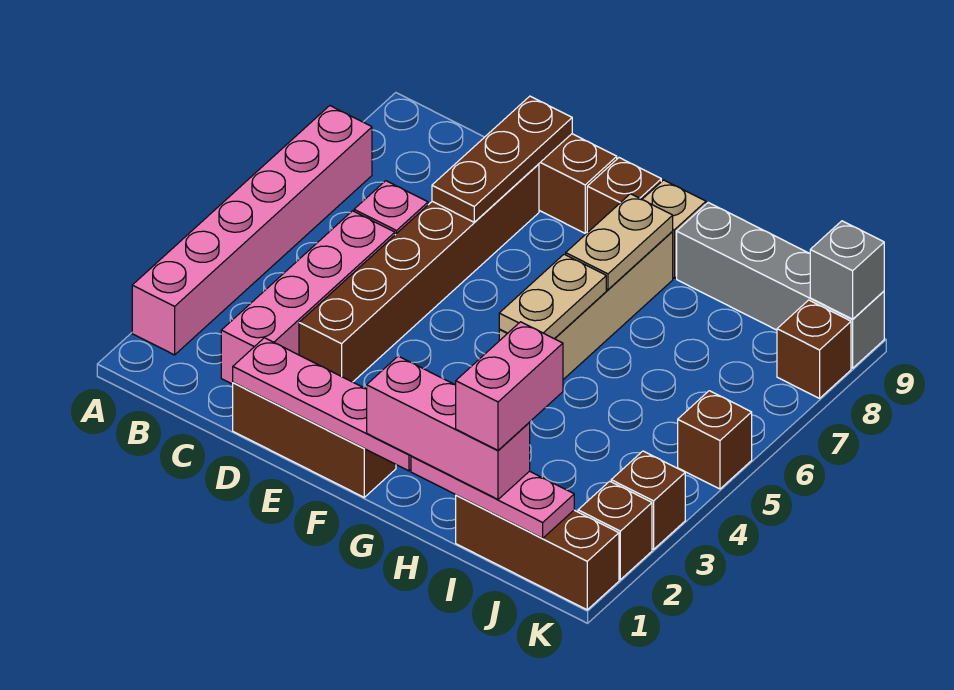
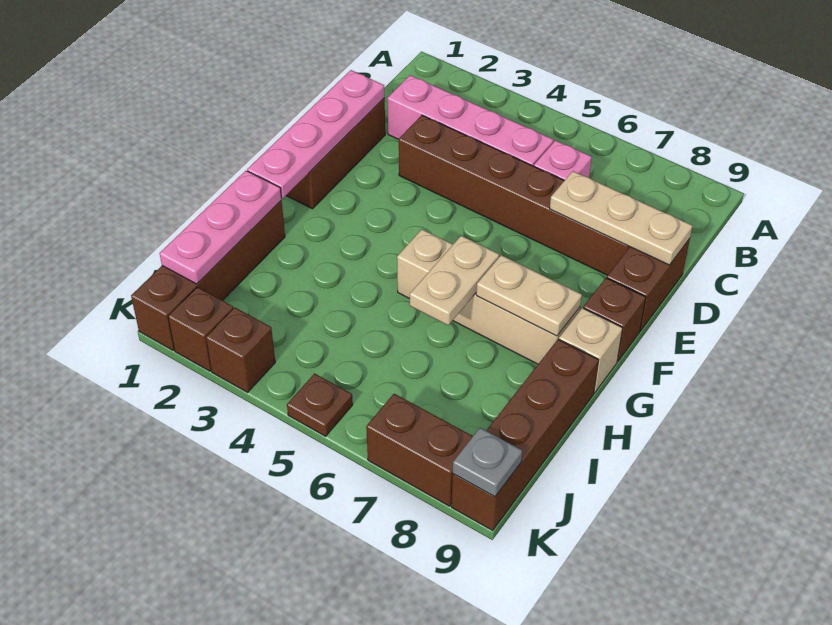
pink brick A2:A7 level 1 -> none
brown plate D7:D9 level 2 -> tan plate D7:D9 level 2
pink brick G1:I1 level 3 -> none
tan plate G5:G6 level 2 -> tan plate G6:H6 level 2
grey brick H9:K9 level 1 -> brown brick H9:K9 level 1
brown brick I1:K1 level 1 -> brown brick H1:K1 level 1
pink brick I1:I2 level 4 -> none
brown brick K5 level 1 -> brown plate K5 level 1
brown brick K8 level 1 -> brown brick K7:K8 level 1
grey brick K9 level 2 -> grey plate K9 level 2

